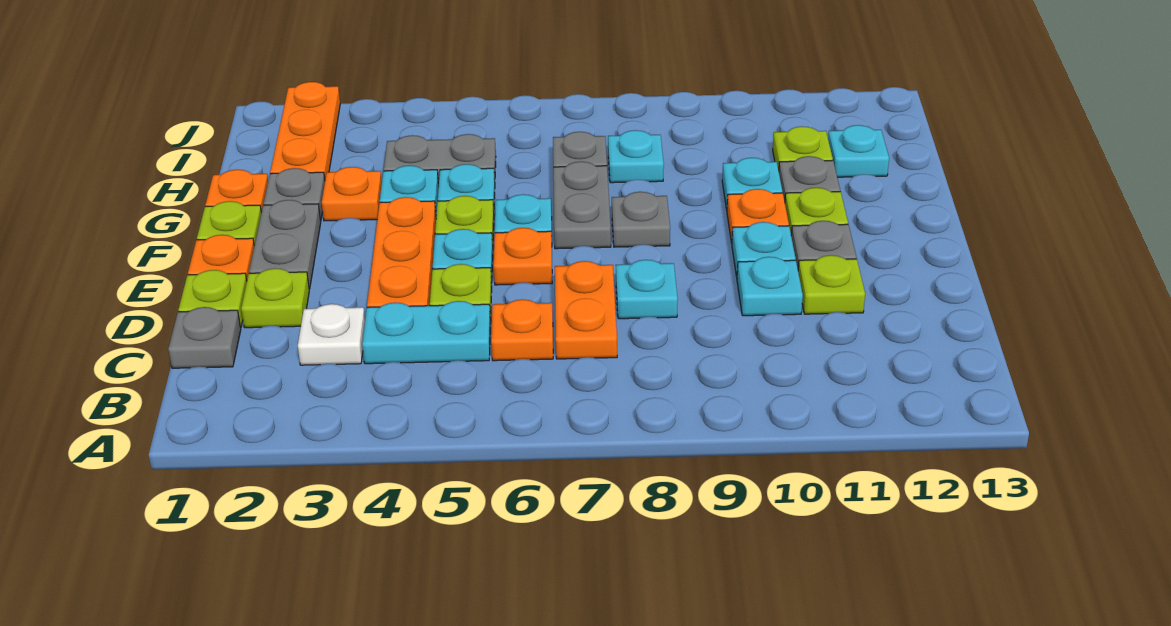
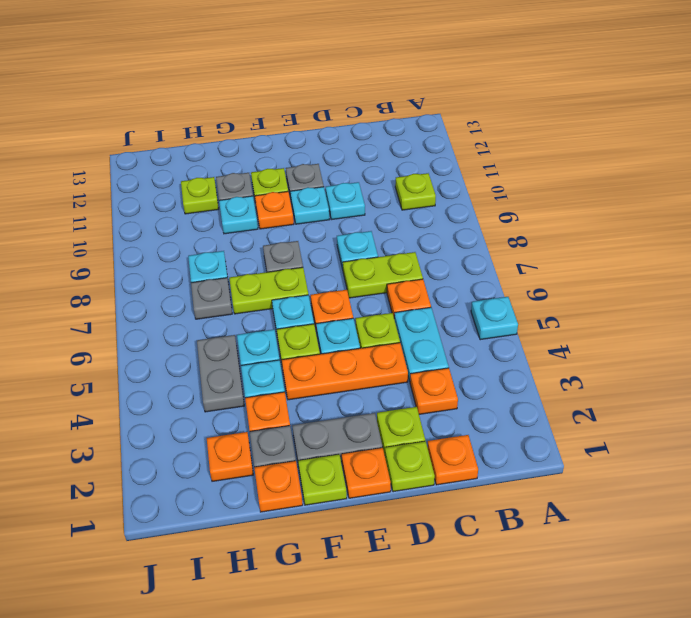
grey plate C1 level 1 -> orange plate C1 level 1
white plate C3 level 1 -> orange plate C3 level 1
orange plate C7:D7 level 1 -> lime plate C7:D7 level 1
lime plate D11 level 1 -> lime plate B10 level 1
grey plate F7:G7 level 1 -> lime plate F7:G7 level 1
orange plate H2:J2 level 1 -> orange plate H2 level 1
cyan plate H12 level 1 -> cyan plate A5 level 1

